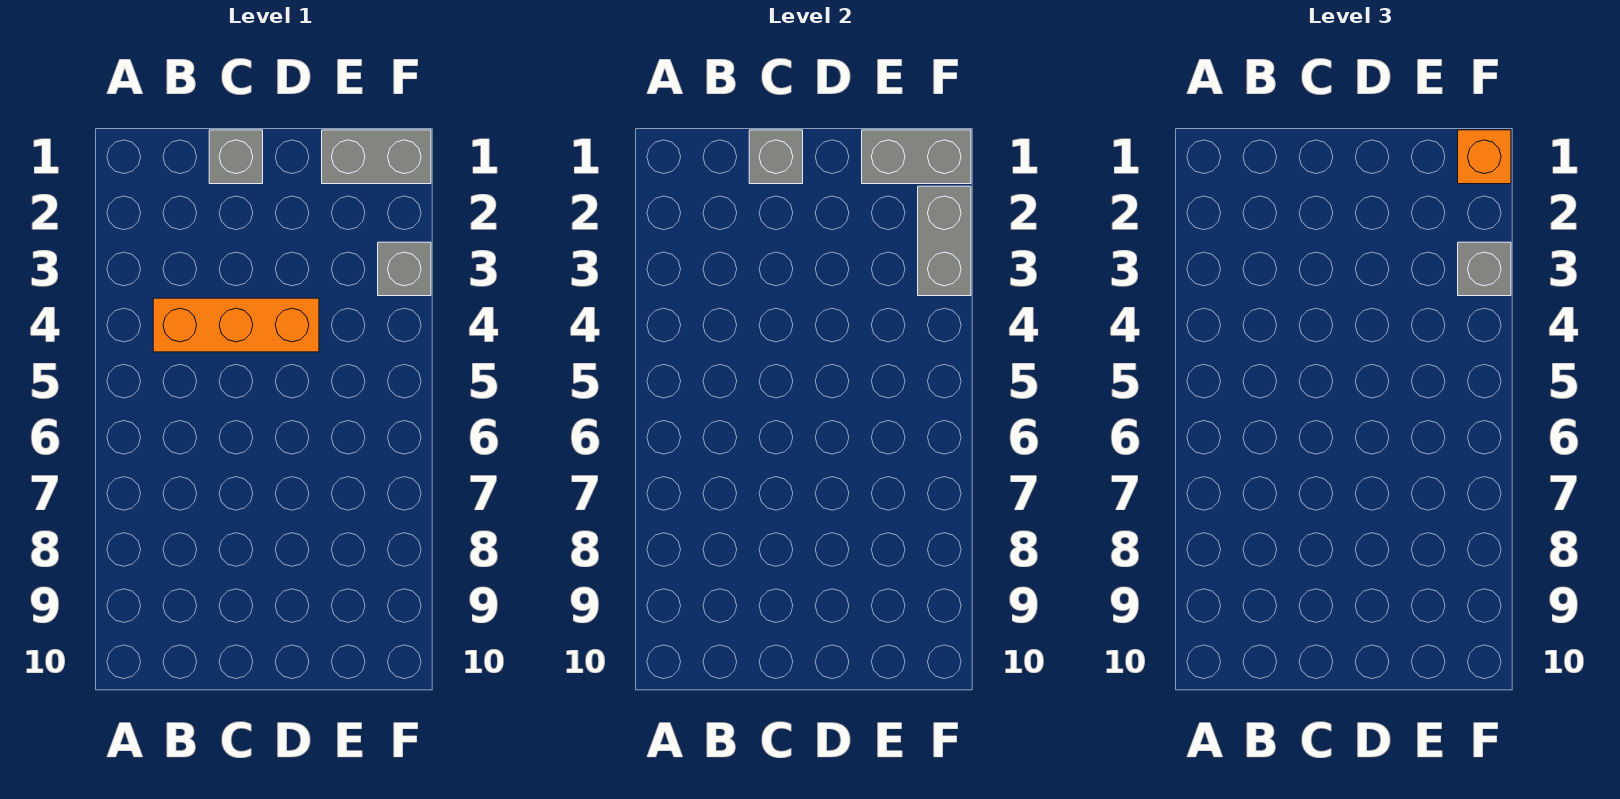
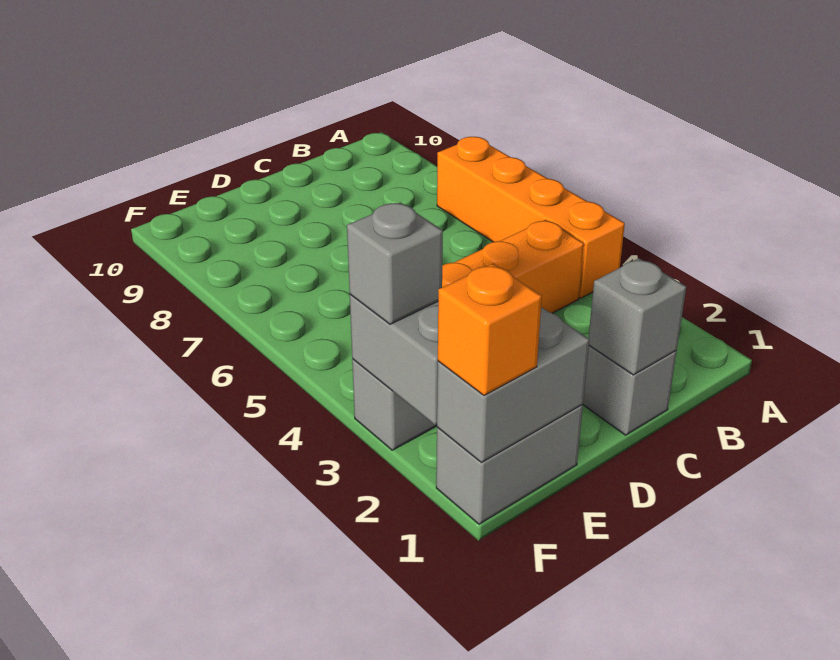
none -> orange brick A4:A7 level 1

